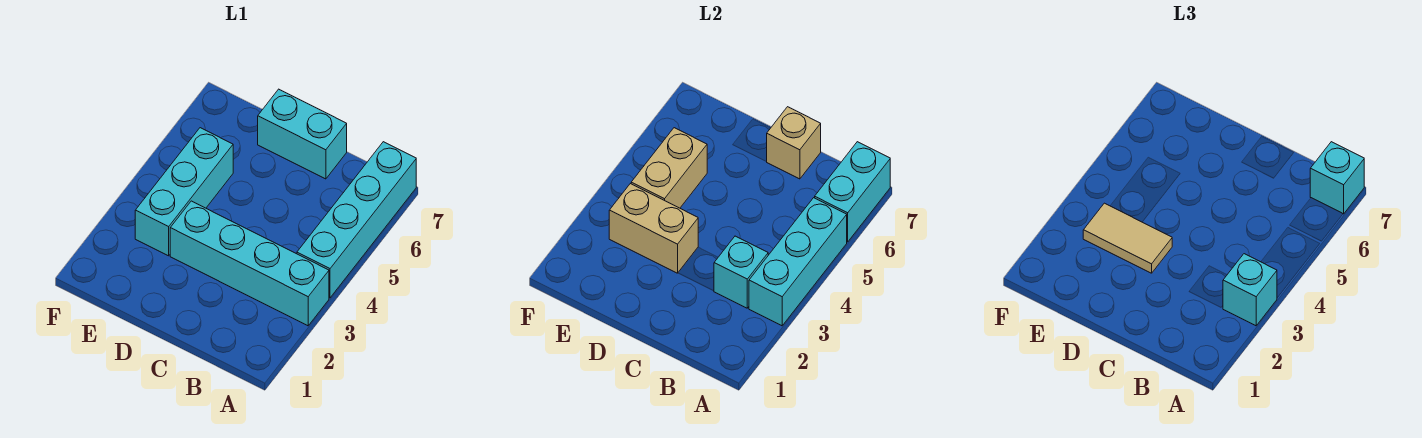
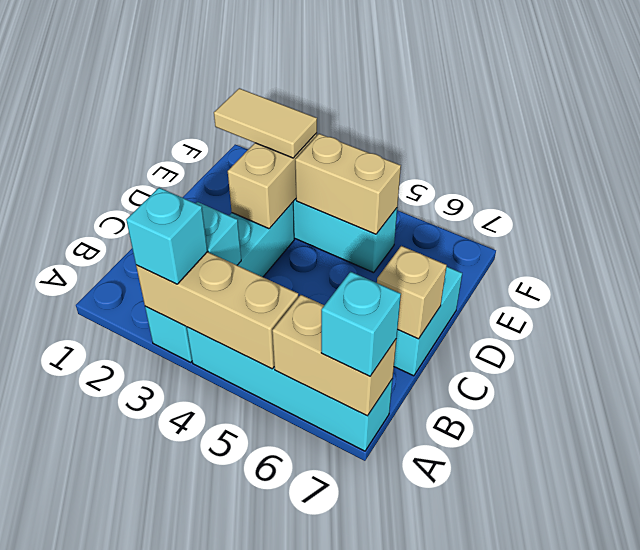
cyan brick A3:A5 level 2 -> tan brick A3:A5 level 2
cyan brick A6:A7 level 2 -> tan brick A6:A7 level 2
tan tile D3:E3 level 3 -> tan tile E2:E3 level 3

